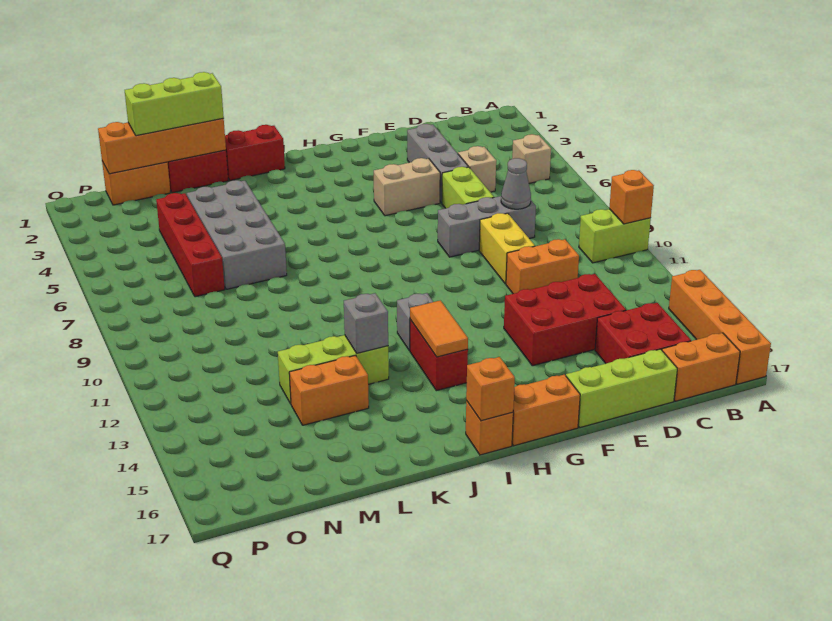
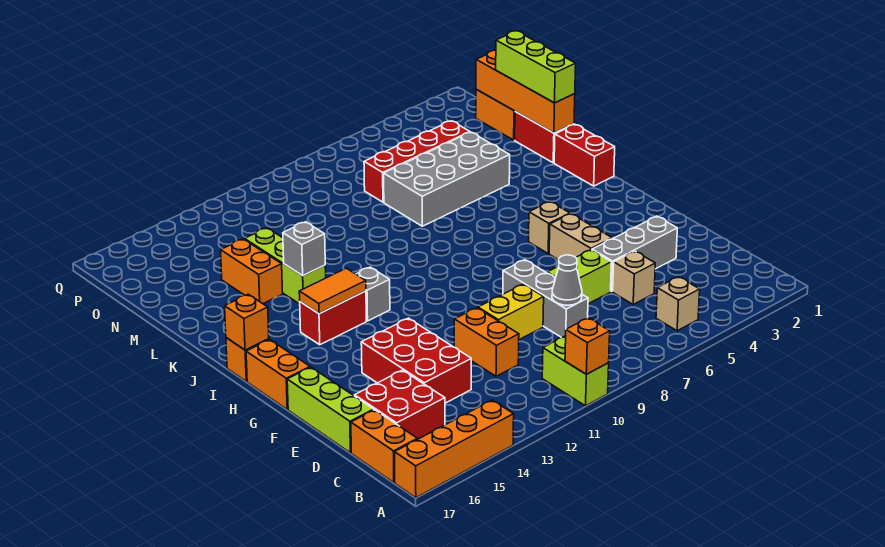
none -> tan brick H5 level 1

